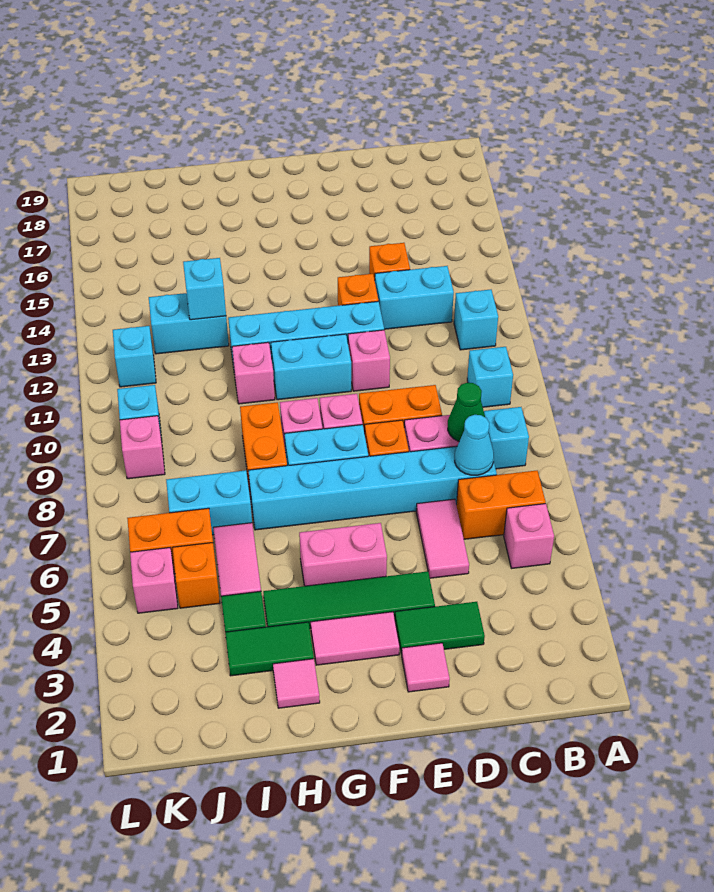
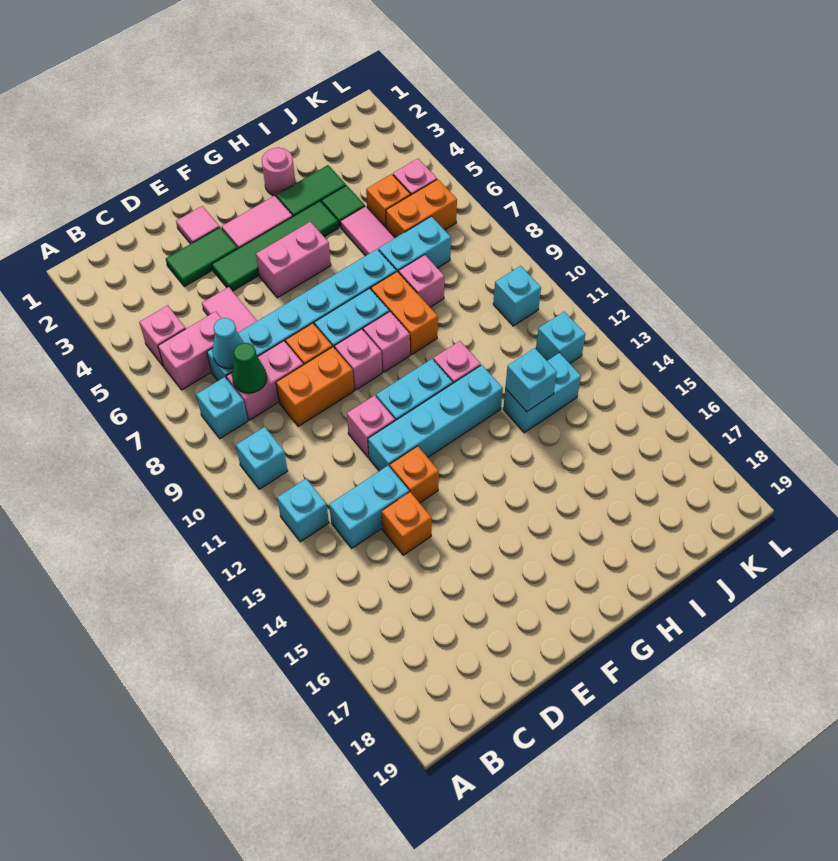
orange brick B6:C6 level 1 -> pink brick B6:C6 level 1
pink tile H2 level 1 -> pink round brick H2 level 1
pink brick K9 level 1 -> pink brick I8 level 1

